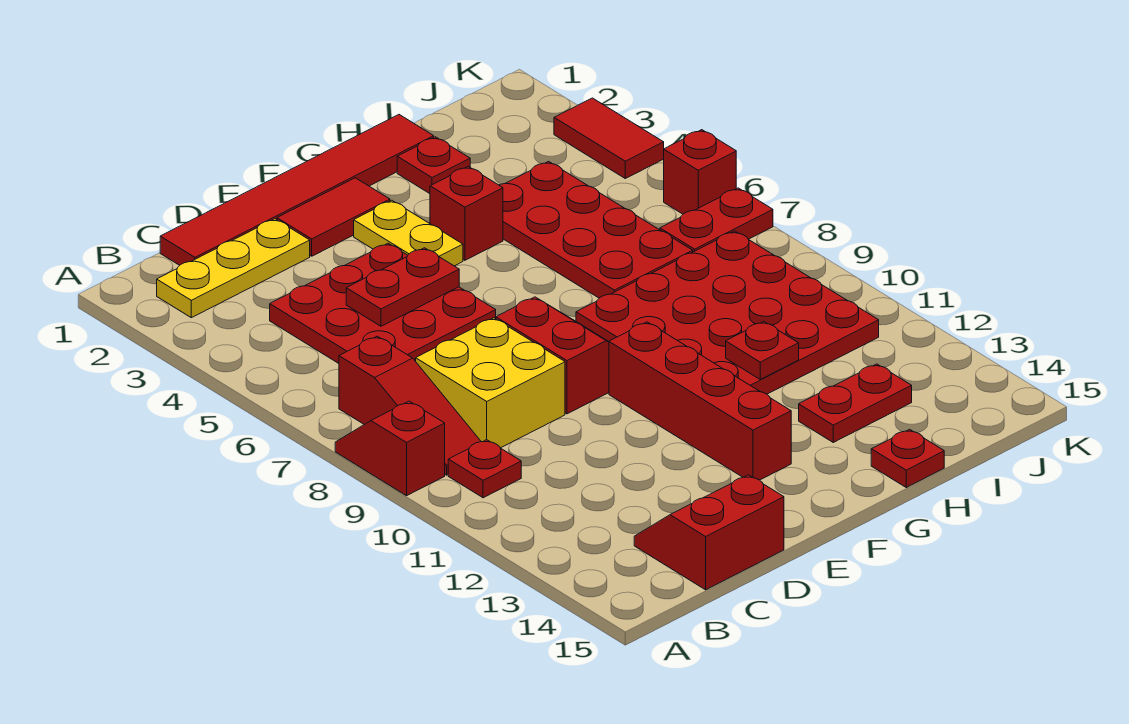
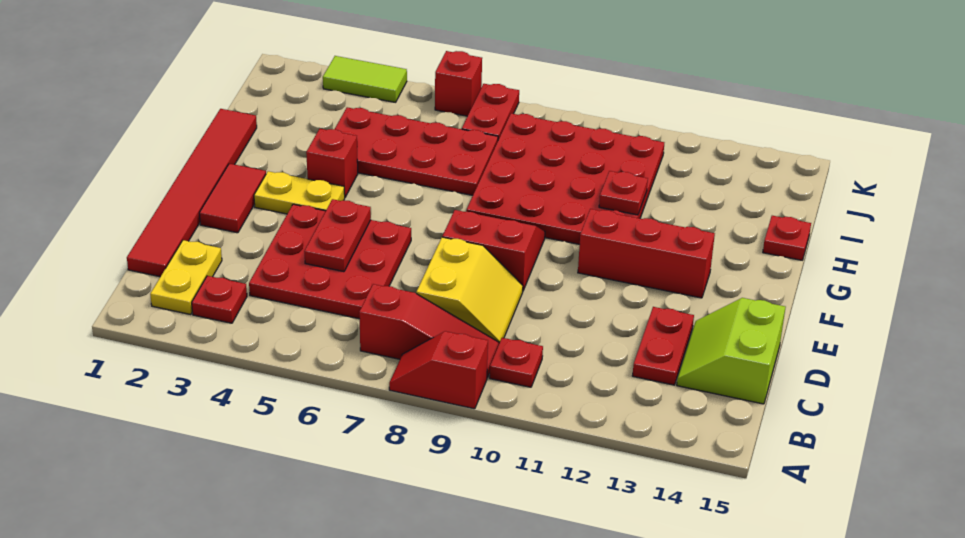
yellow plate B2:D2 level 1 -> yellow plate B2:C2 level 1
yellow brick C8:D9 level 1 -> yellow slope C8:D9 level 1 top 8
red slope C14:D15 level 1 top 15 -> lime slope C14:D15 level 1 top 15
red brick F10:F13 level 1 -> red brick F11:F13 level 1
red plate H2 level 1 -> red plate B3 level 1
red plate H13:I13 level 1 -> red plate C13:D13 level 1
red tile K3:K4 level 1 -> lime tile K3:K4 level 1

